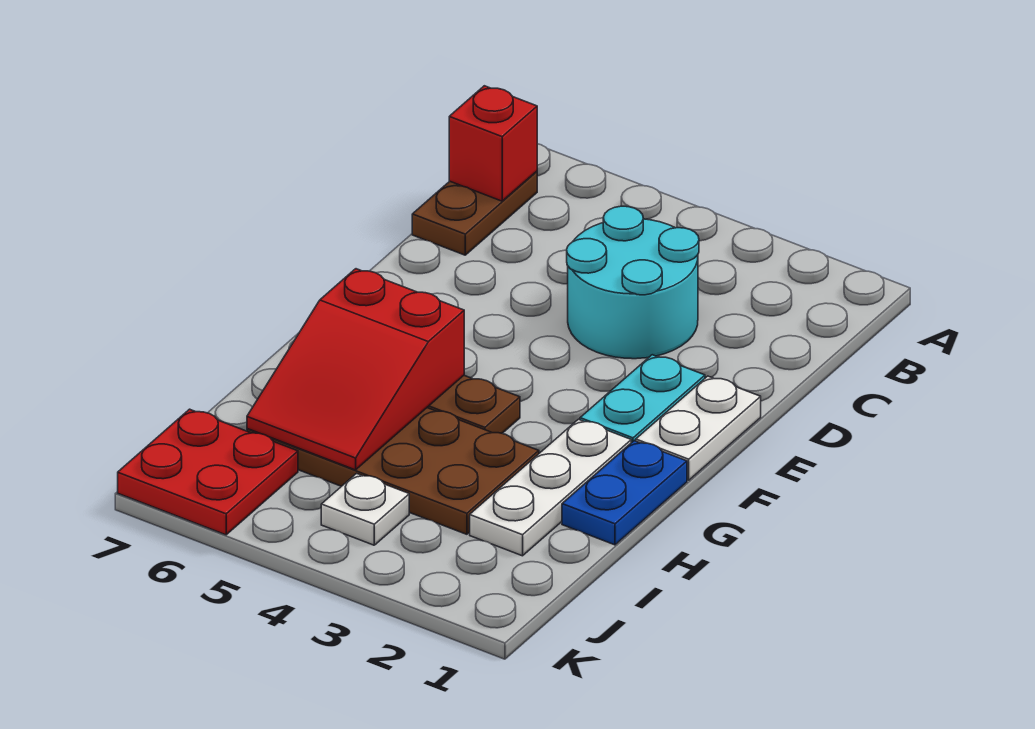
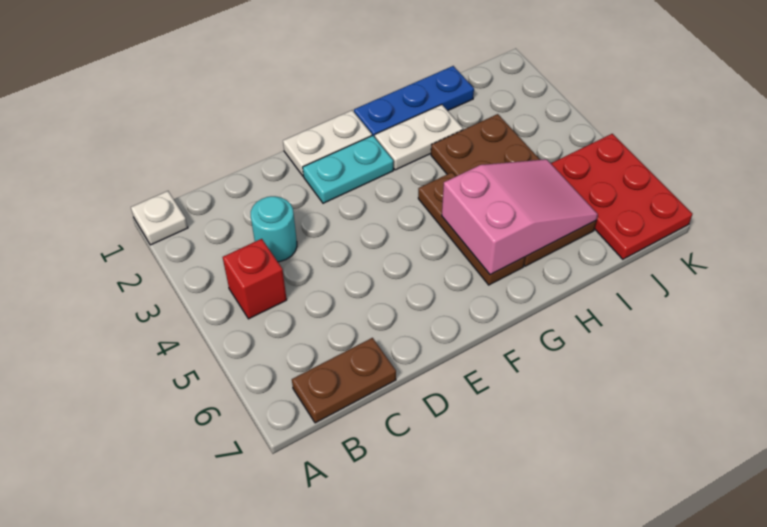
red brick B7 level 2 -> red brick B4 level 1
cyan round brick C3:D4 level 1 -> cyan round brick C3 level 1
blue plate G1:H1 level 1 -> blue plate G1:I1 level 1
white plate G2:I2 level 1 -> white plate G2:H2 level 1
red slope G5:I6 level 2 top G -> pink slope G5:I6 level 2 top G
white plate J4 level 1 -> white plate A1 level 1
red plate J6:K7 level 1 -> red plate J5:K7 level 1

